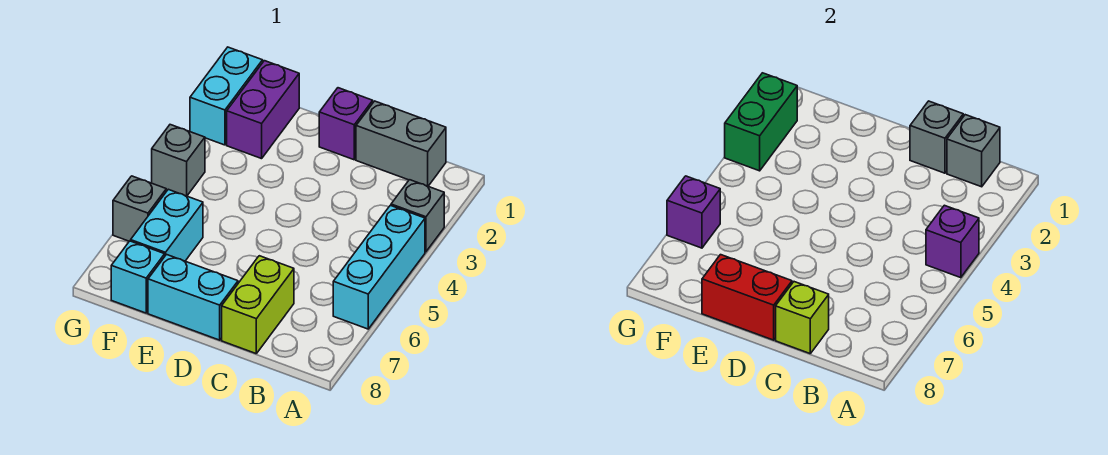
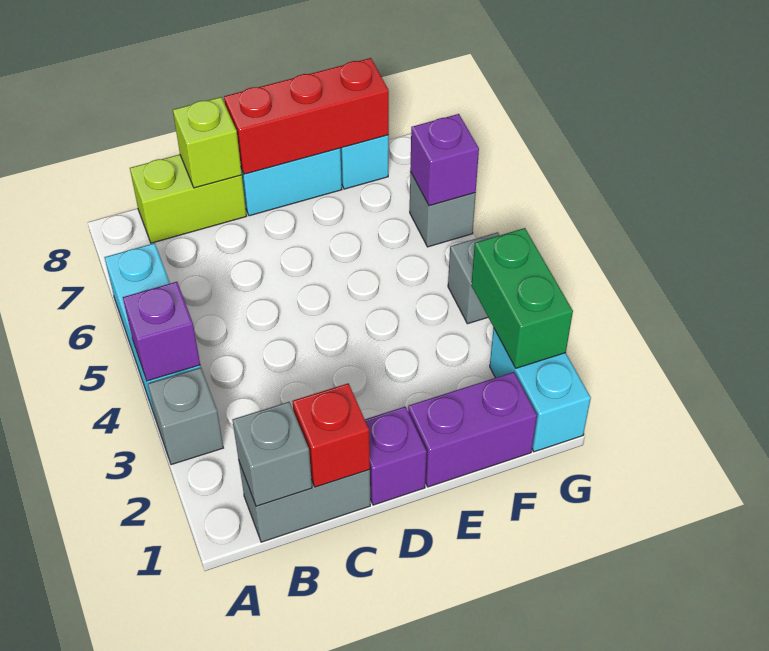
grey brick C1 level 2 -> red brick C1 level 2
lime brick C7:C8 level 1 -> lime brick B8:C8 level 1
red brick D8:E8 level 2 -> red brick D8:F8 level 2
purple brick F1:F2 level 1 -> purple brick E1:F1 level 1
cyan brick F6:F7 level 1 -> none

